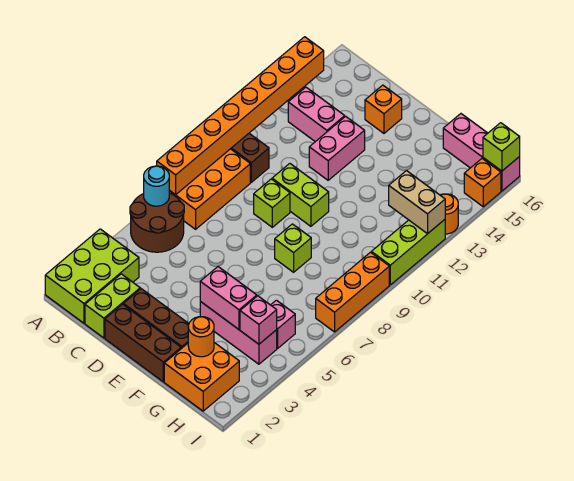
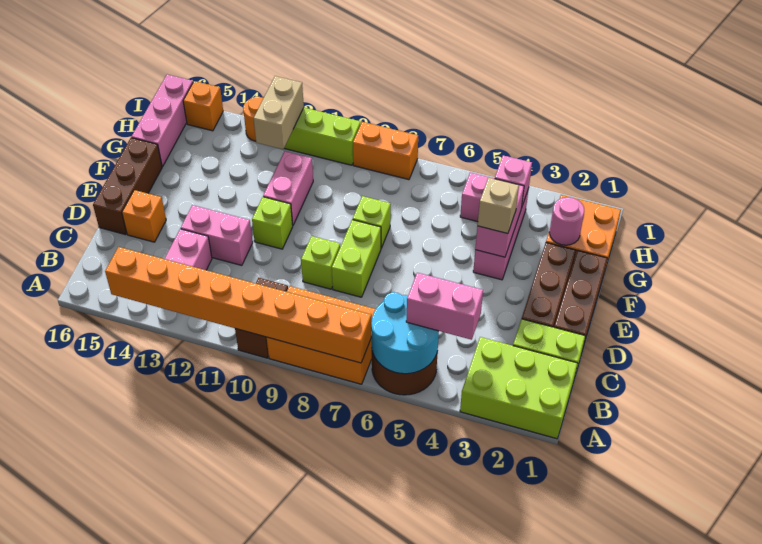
cyan round brick A6 level 2 -> cyan round brick A5:B6 level 2
none -> pink brick B4:B5 level 3
lime brick D10:E10 level 1 -> lime brick D8:E8 level 1
none -> brown brick D16:F16 level 1
none -> tan brick F4 level 3
none -> pink brick F11:G11 level 1
orange round brick G2 level 2 -> pink round brick G2 level 2
orange brick I7:I9 level 1 -> orange brick I8:I9 level 1
lime brick I16 level 2 -> lime brick E11 level 1

